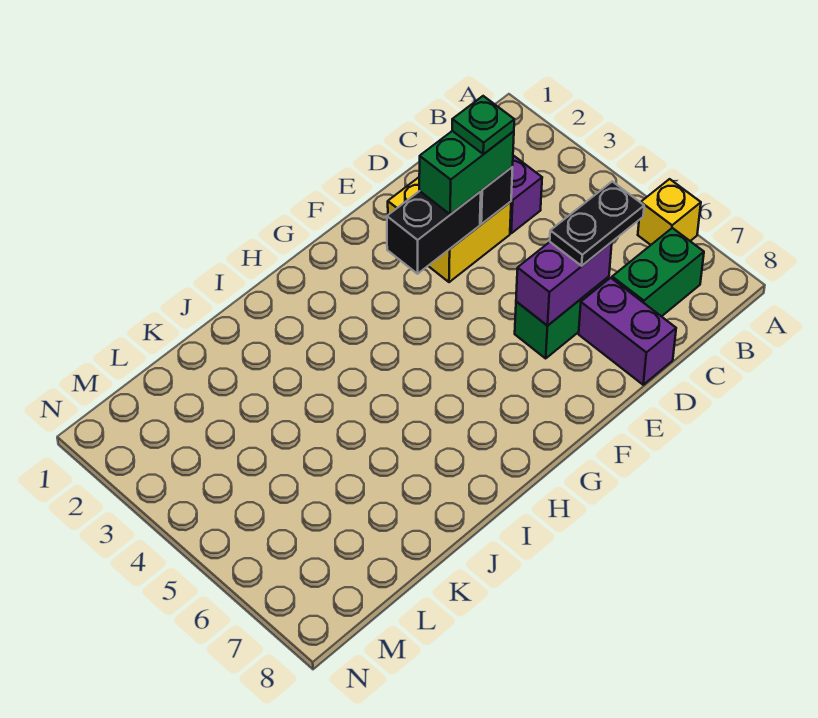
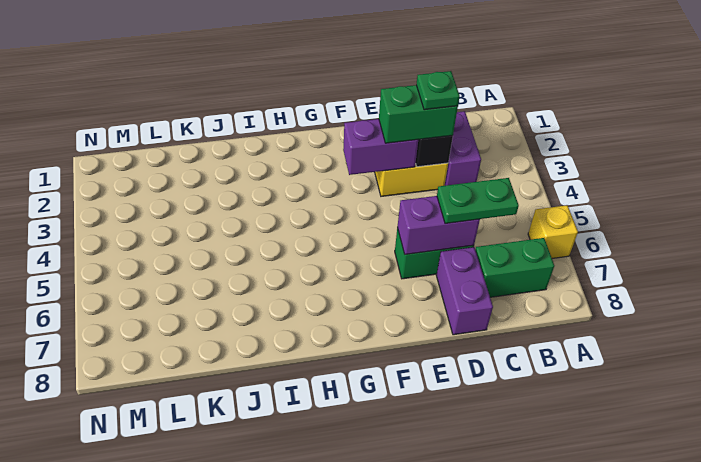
black plate C6:D6 level 3 -> green plate C6:D6 level 3
black brick E3:F3 level 2 -> purple brick E3:F3 level 2

